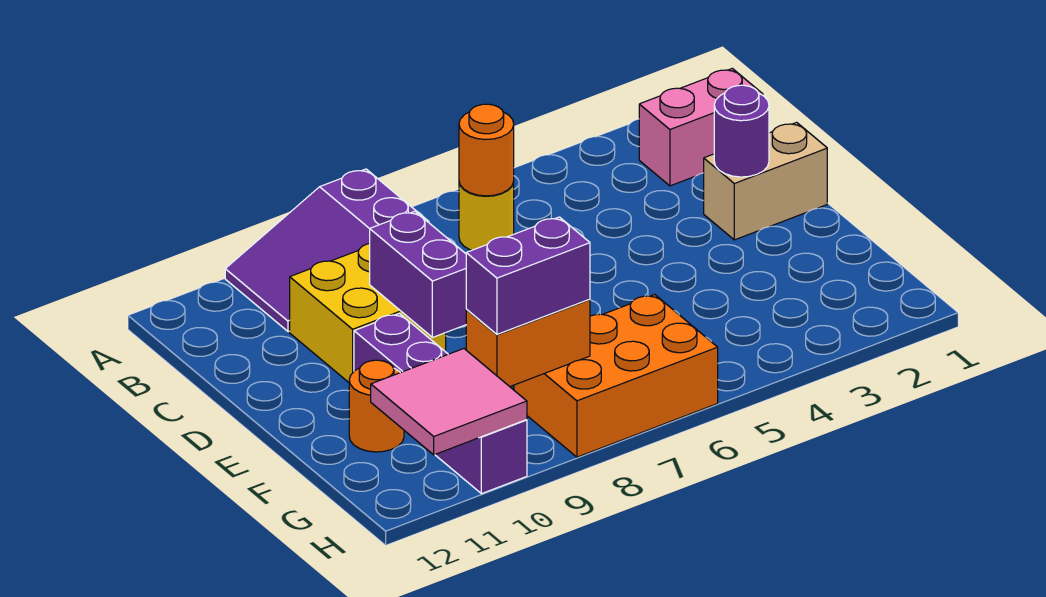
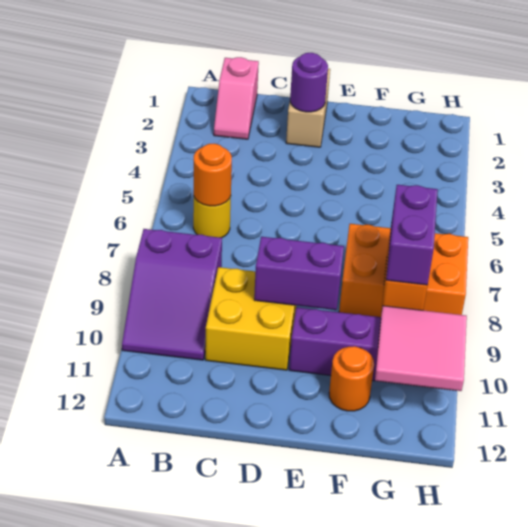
pink brick B1:B2 level 1 -> pink slope B1:B2 level 1 top 1
orange brick G6:H8 level 1 -> orange brick F7:H8 level 1

